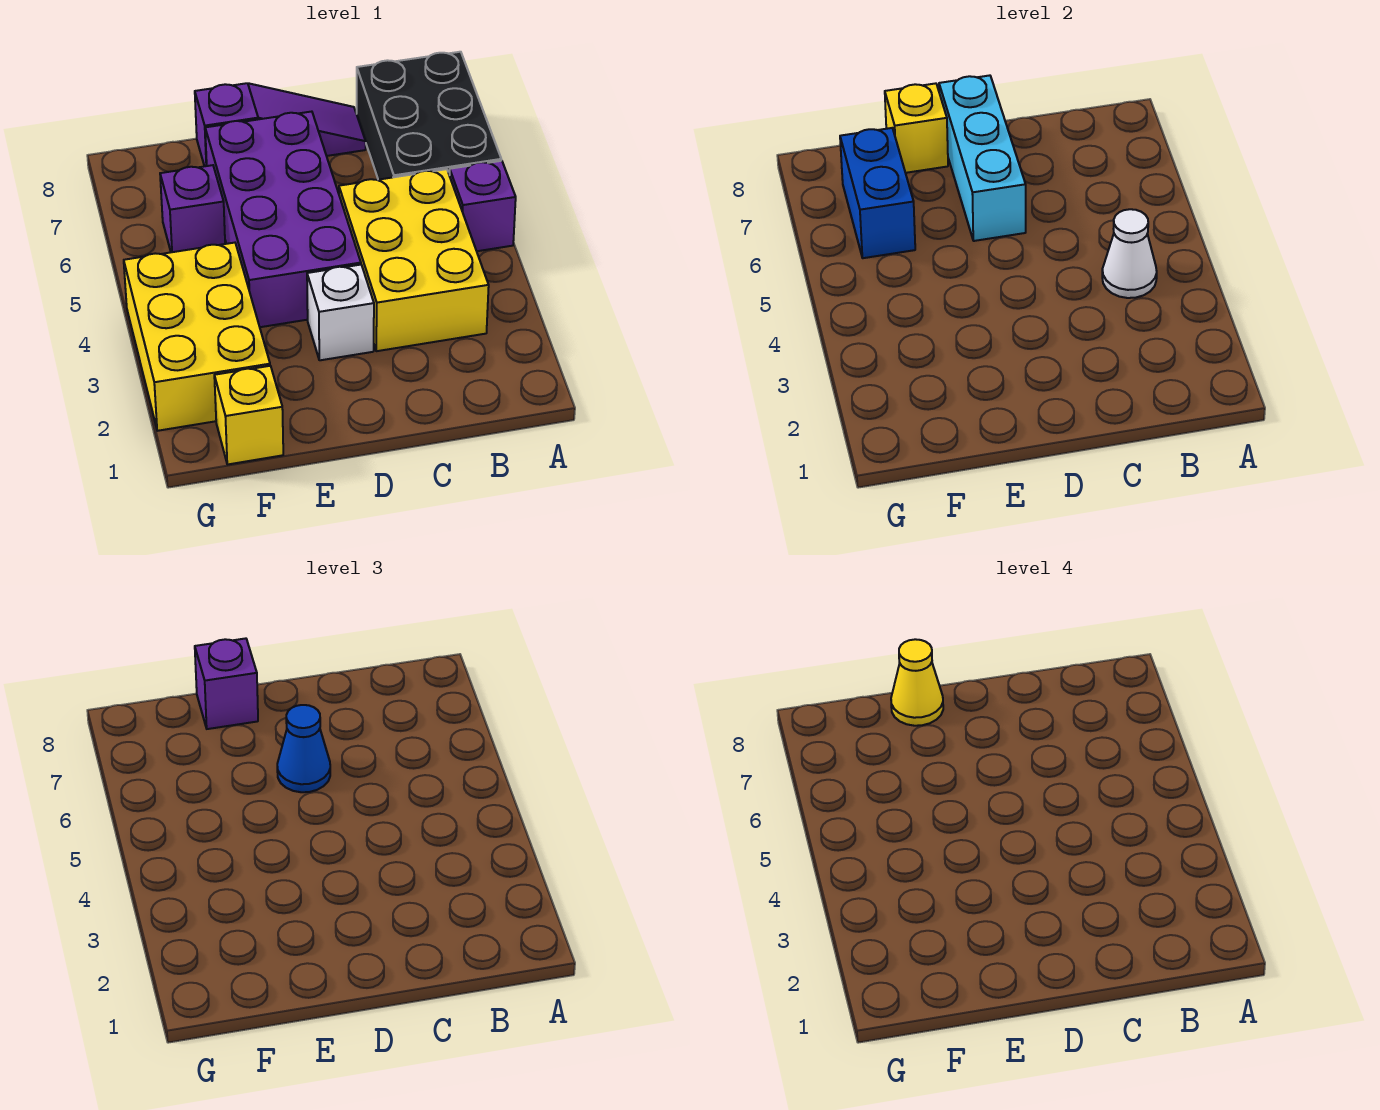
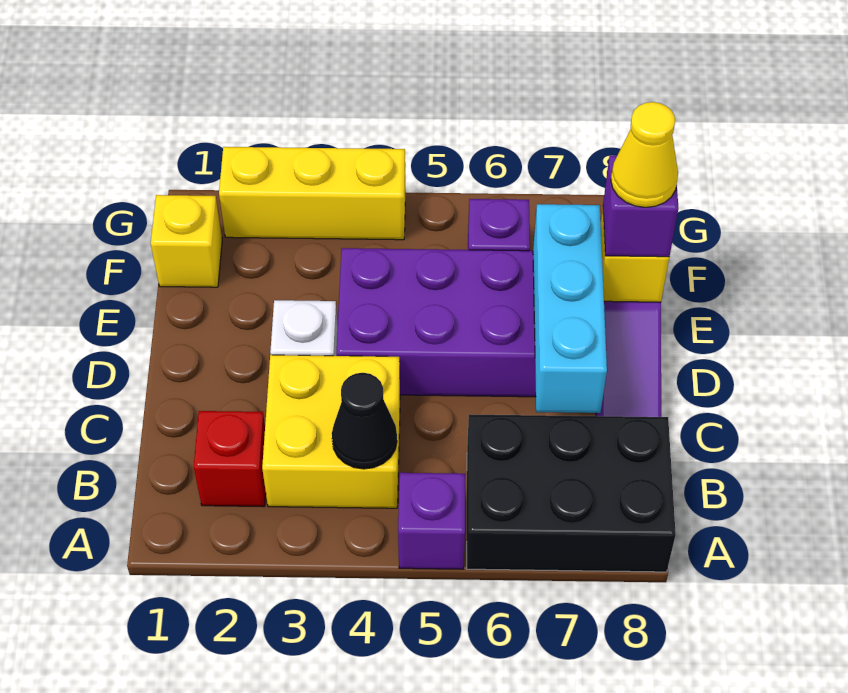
none -> red brick B2 level 1
yellow brick B3:C5 level 1 -> yellow brick B3:C4 level 1
white cone B4 level 2 -> black cone B4 level 2
cyan brick D6:D8 level 2 -> cyan brick C7:E7 level 2
blue cone D6 level 3 -> none
yellow brick F2:G4 level 1 -> yellow brick G2:G4 level 1
blue brick F6:F7 level 2 -> none

